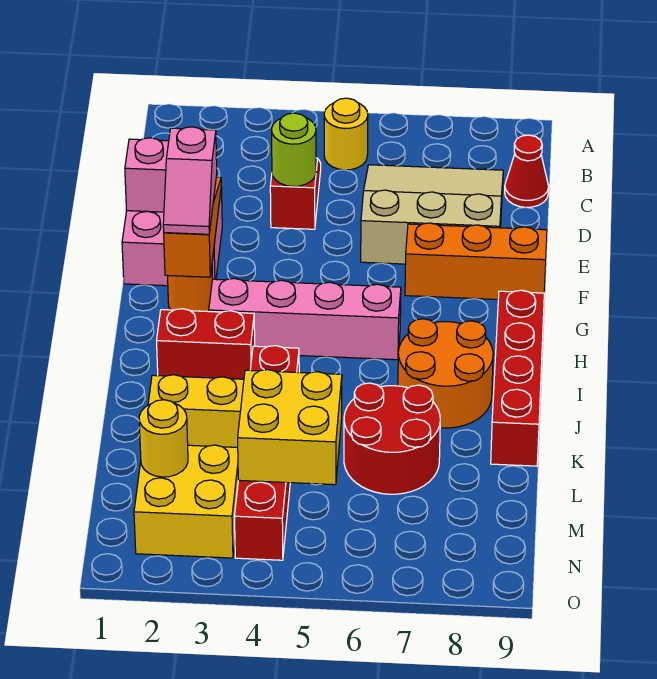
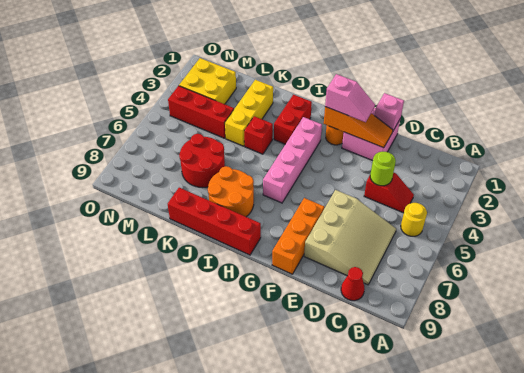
pink slope F2:G2 level 3 top F -> pink slope F2:G2 level 3 top G
yellow brick L4:M5 level 2 -> none
yellow round brick M2 level 2 -> none

